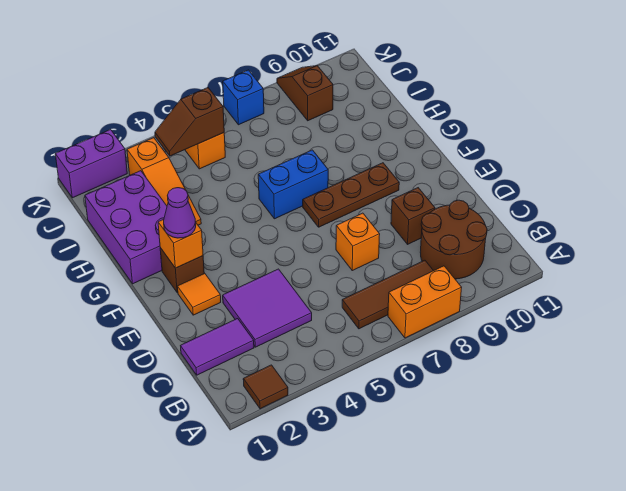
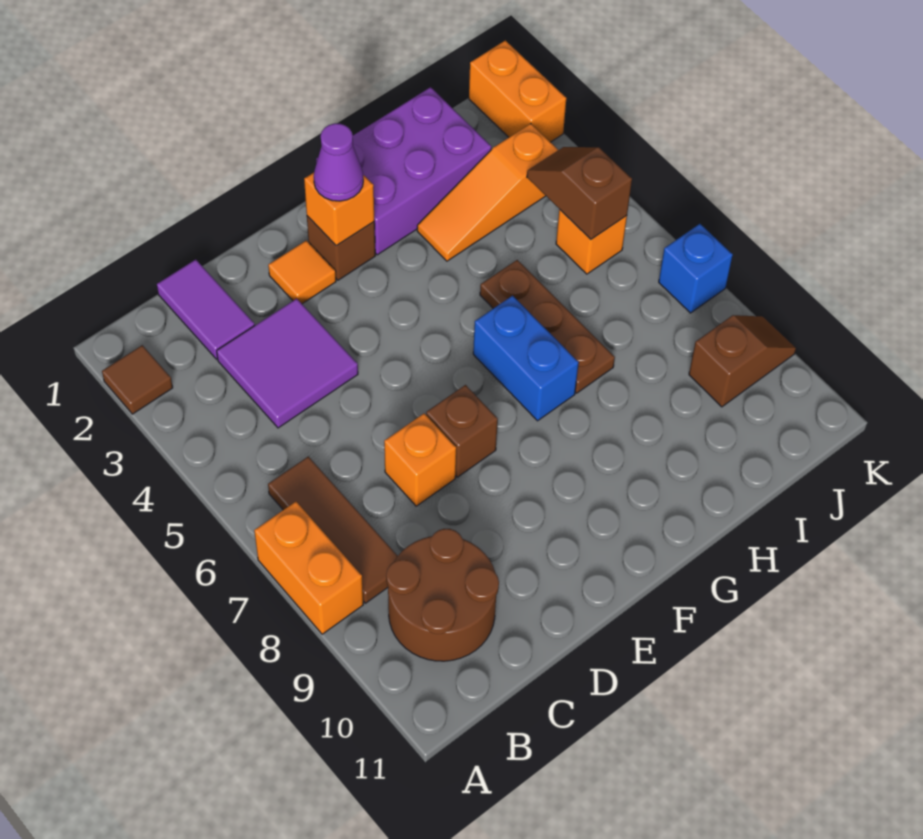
brown brick D9 level 1 -> brown brick E7 level 1
brown plate F7:F9 level 1 -> brown plate H5:H7 level 1
purple brick K1:K2 level 1 -> orange brick K1:K2 level 1

